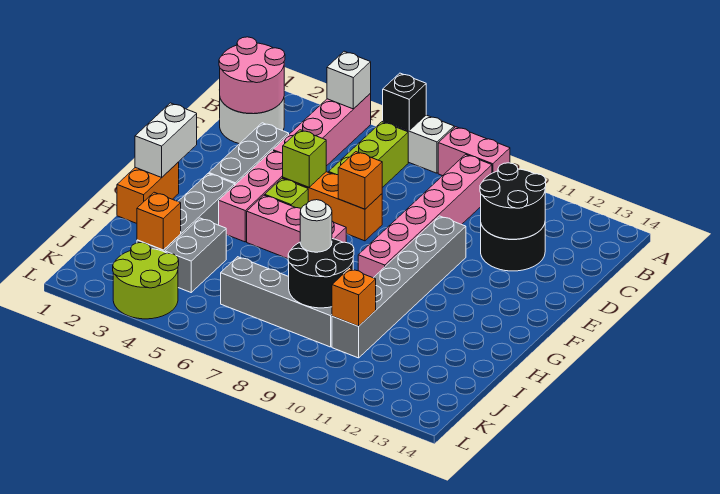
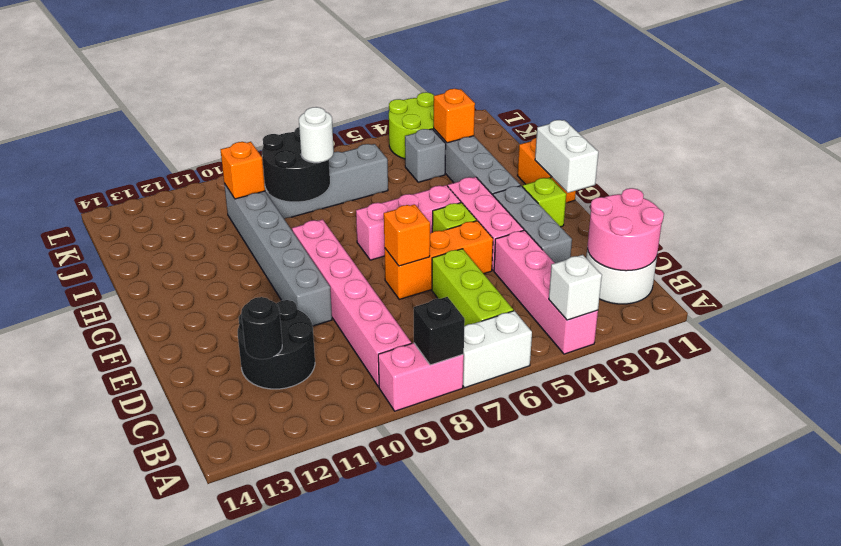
black brick A6 level 2 -> black brick A8 level 2
black round brick C11:D12 level 2 -> black round brick C12 level 2
lime brick E5 level 2 -> lime brick F2 level 1
grey brick I4:J4 level 1 -> grey brick J4 level 1

